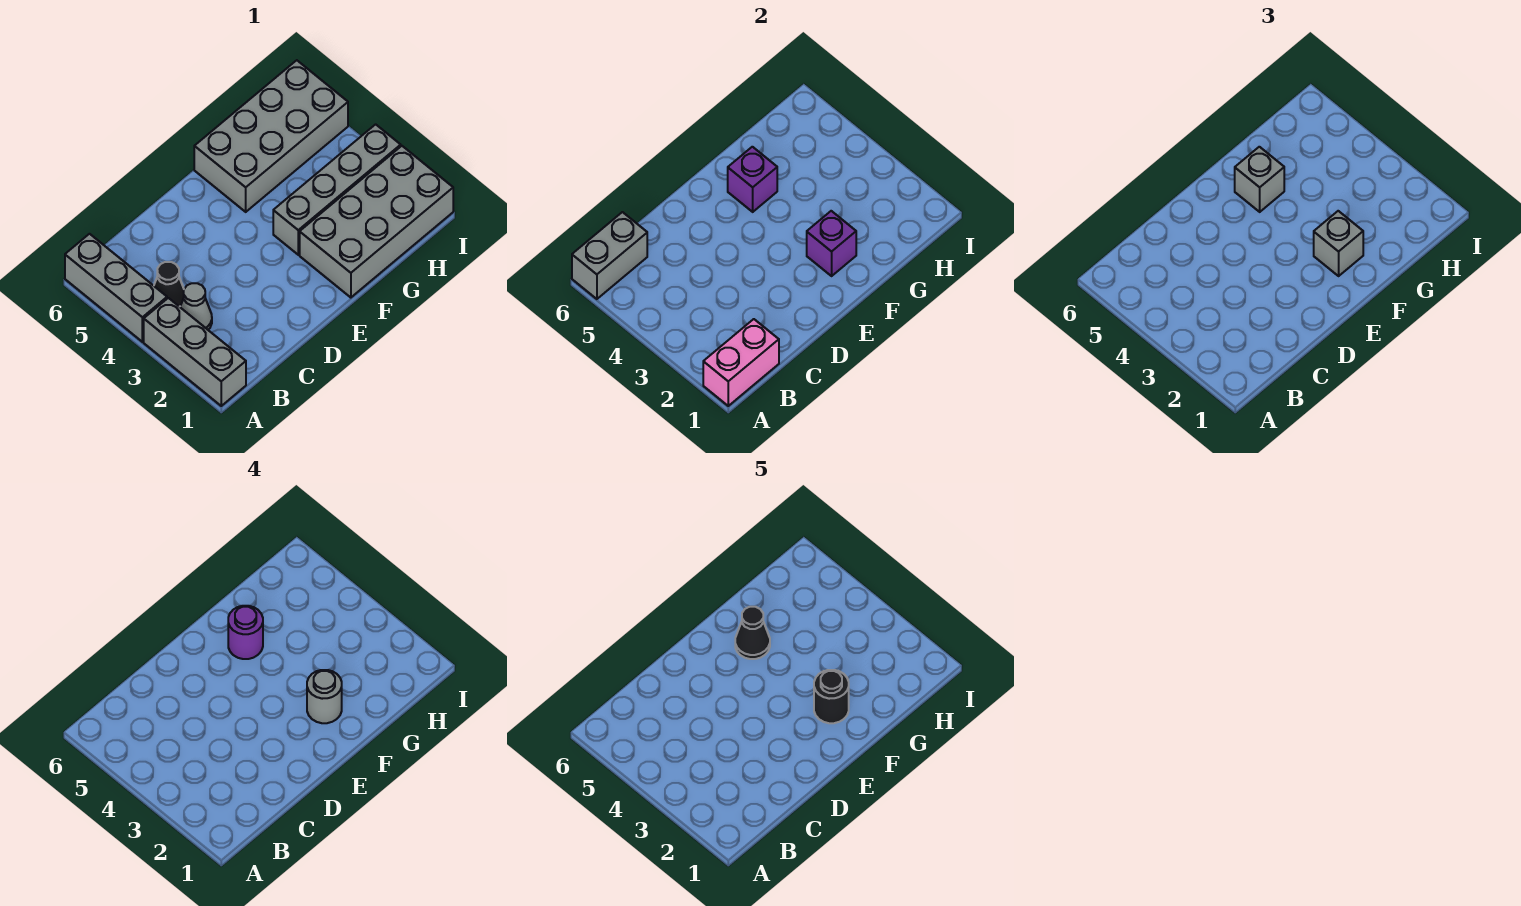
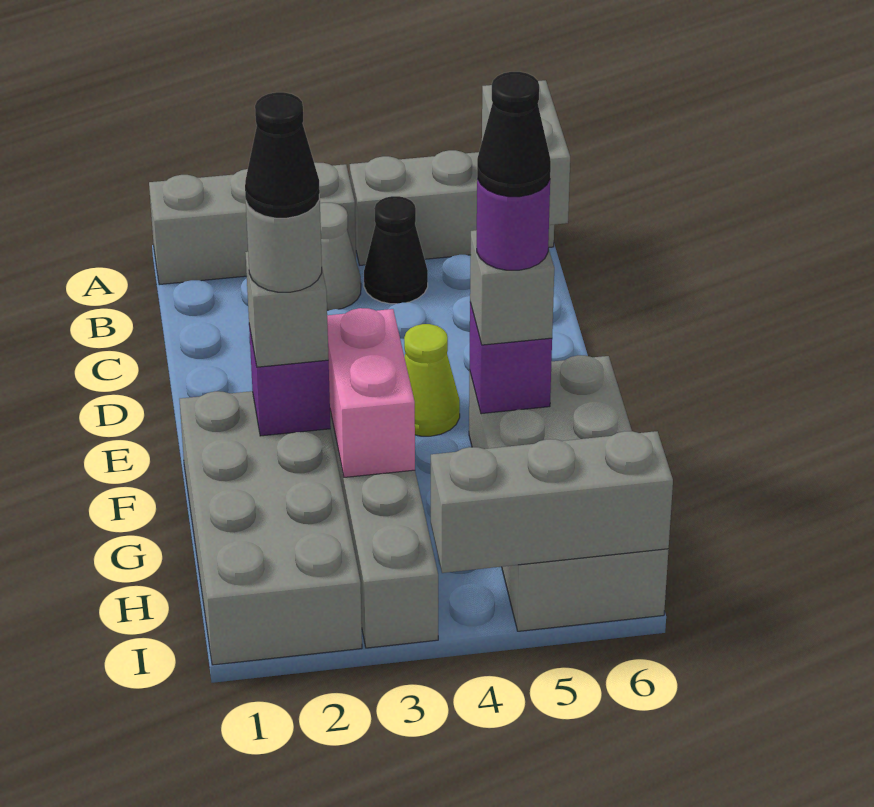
pink brick A1:B1 level 2 -> pink brick F3:G3 level 2
none -> lime cone E4 level 1
black round brick F2 level 5 -> black cone F2 level 5
none -> grey brick I4:I6 level 2

